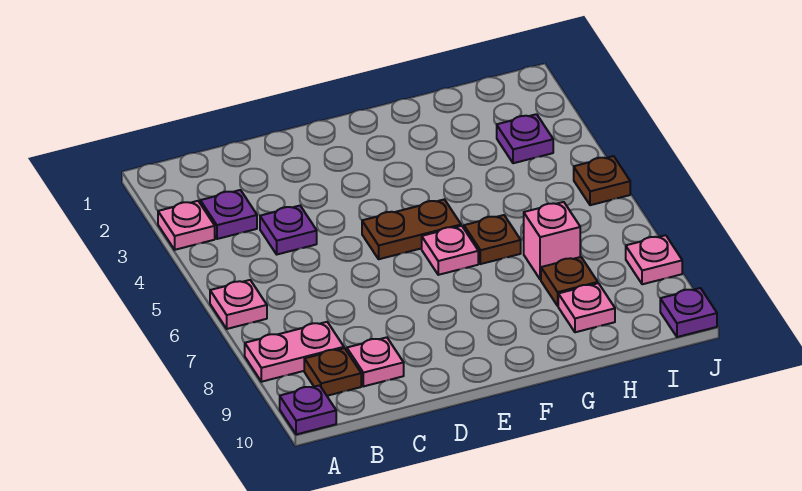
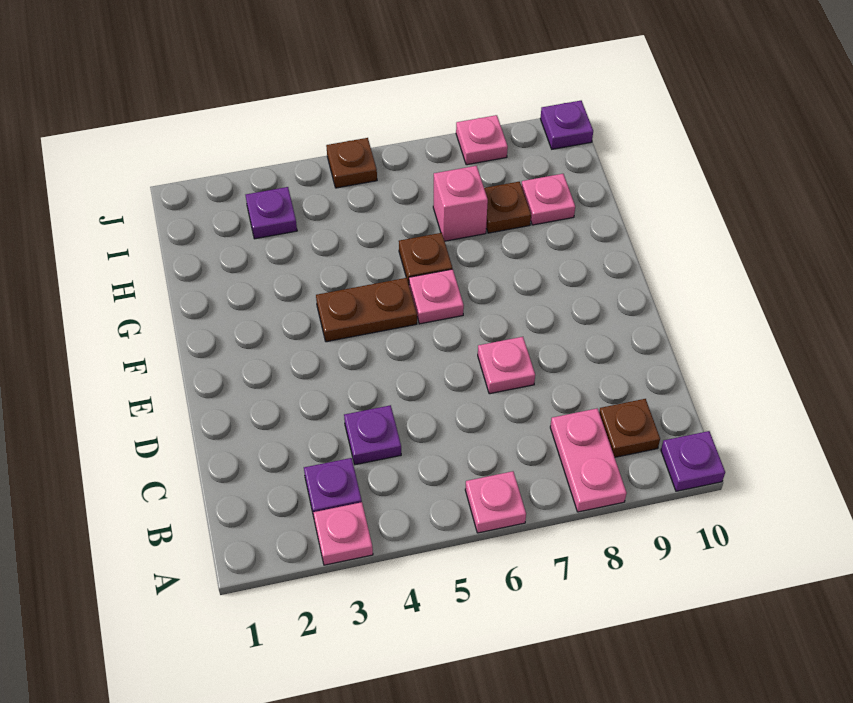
pink plate C9 level 1 -> pink plate D7 level 1
brown plate E5:F5 level 1 -> brown plate F4:F5 level 1

